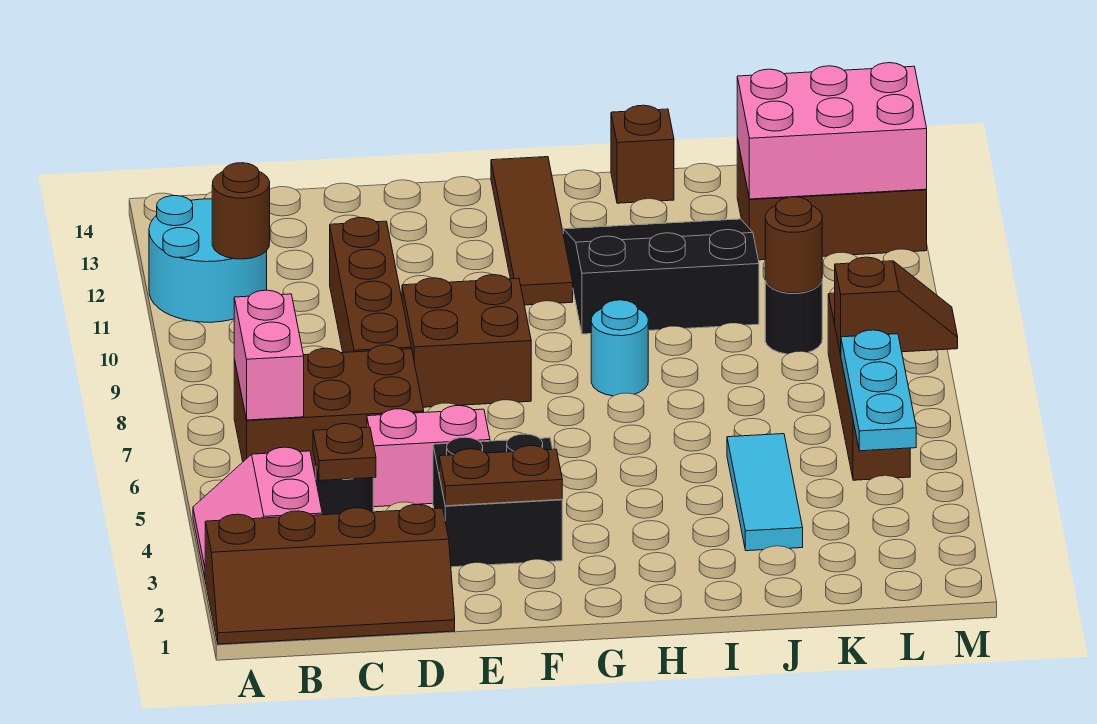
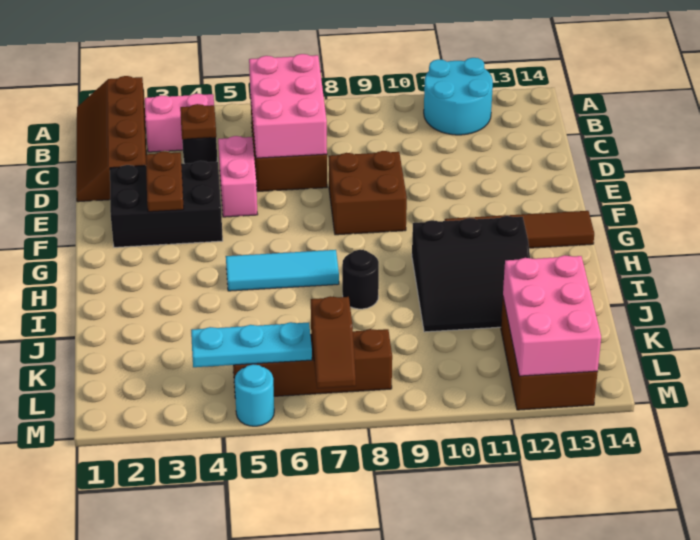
pink brick B6:B7 level 2 -> pink brick B6:D7 level 2
brown round brick B11 level 2 -> none
brown brick D8:D11 level 1 -> none
black brick E3:F4 level 1 -> black brick E2:F4 level 1
cyan round brick H8 level 1 -> cyan round brick M5 level 1
black slope H10:J12 level 1 top 10 -> black slope H10:J12 level 1 top H
brown brick I14 level 1 -> none
cyan tile J3:J5 level 1 -> cyan tile H5:H7 level 1
black round brick K9 level 1 -> black round brick I8 level 1
brown round brick K9 level 2 -> none

